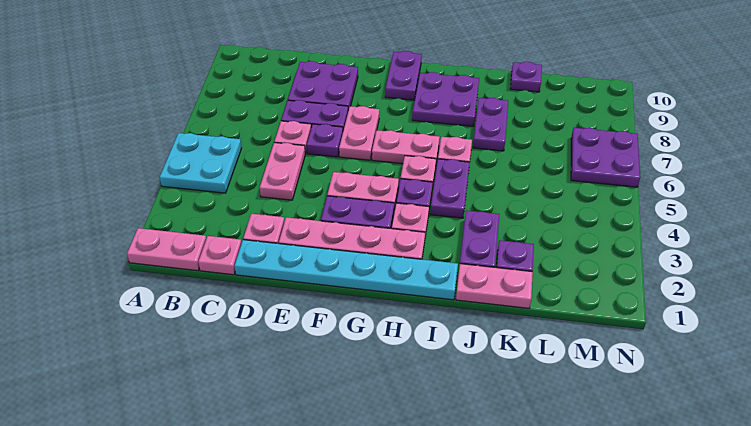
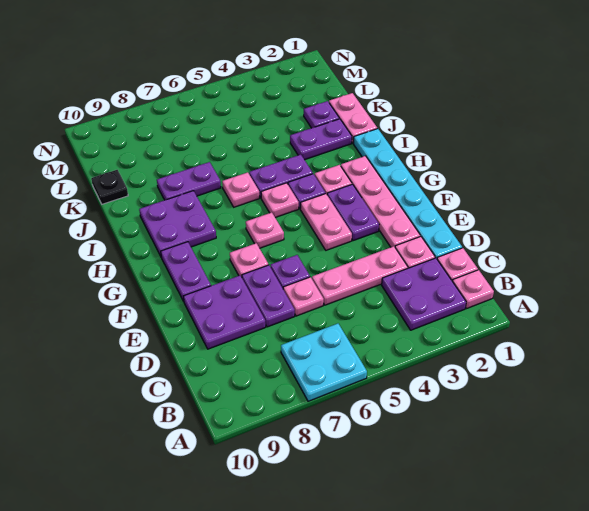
pink plate A1:B1 level 1 -> pink plate B1 level 1
cyan plate A4:B5 level 1 -> cyan plate A6:B7 level 1
pink plate D4:D5 level 1 -> pink plate D3:D5 level 1
pink plate F6:F7 level 1 -> pink plate F7 level 1
pink plate G6:H6 level 1 -> pink plate G6 level 1
purple plate G9:G10 level 1 -> purple plate F9:G9 level 1
purple plate K10 level 1 -> black plate K10 level 1
purple plate M6:N7 level 1 -> purple plate B2:C3 level 1

